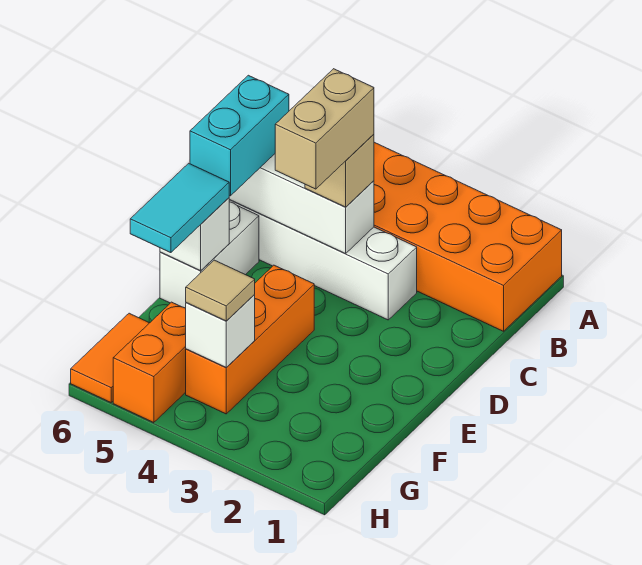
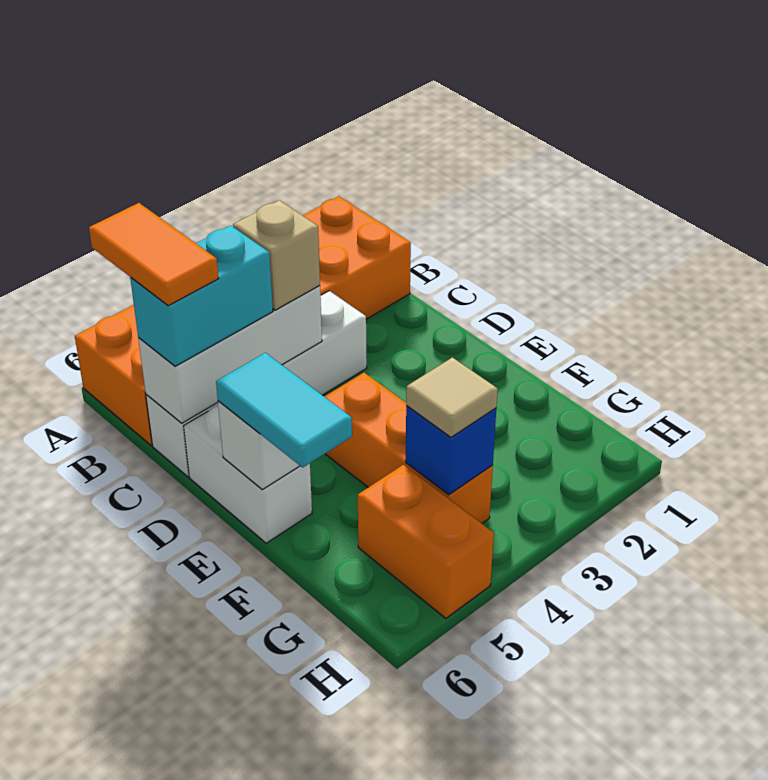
tan brick C4:D4 level 4 -> none
cyan brick C6:D6 level 3 -> cyan brick C5:C6 level 3
white brick G4 level 2 -> blue brick G4 level 2
orange tile G6:H6 level 1 -> orange tile B6:C6 level 4

